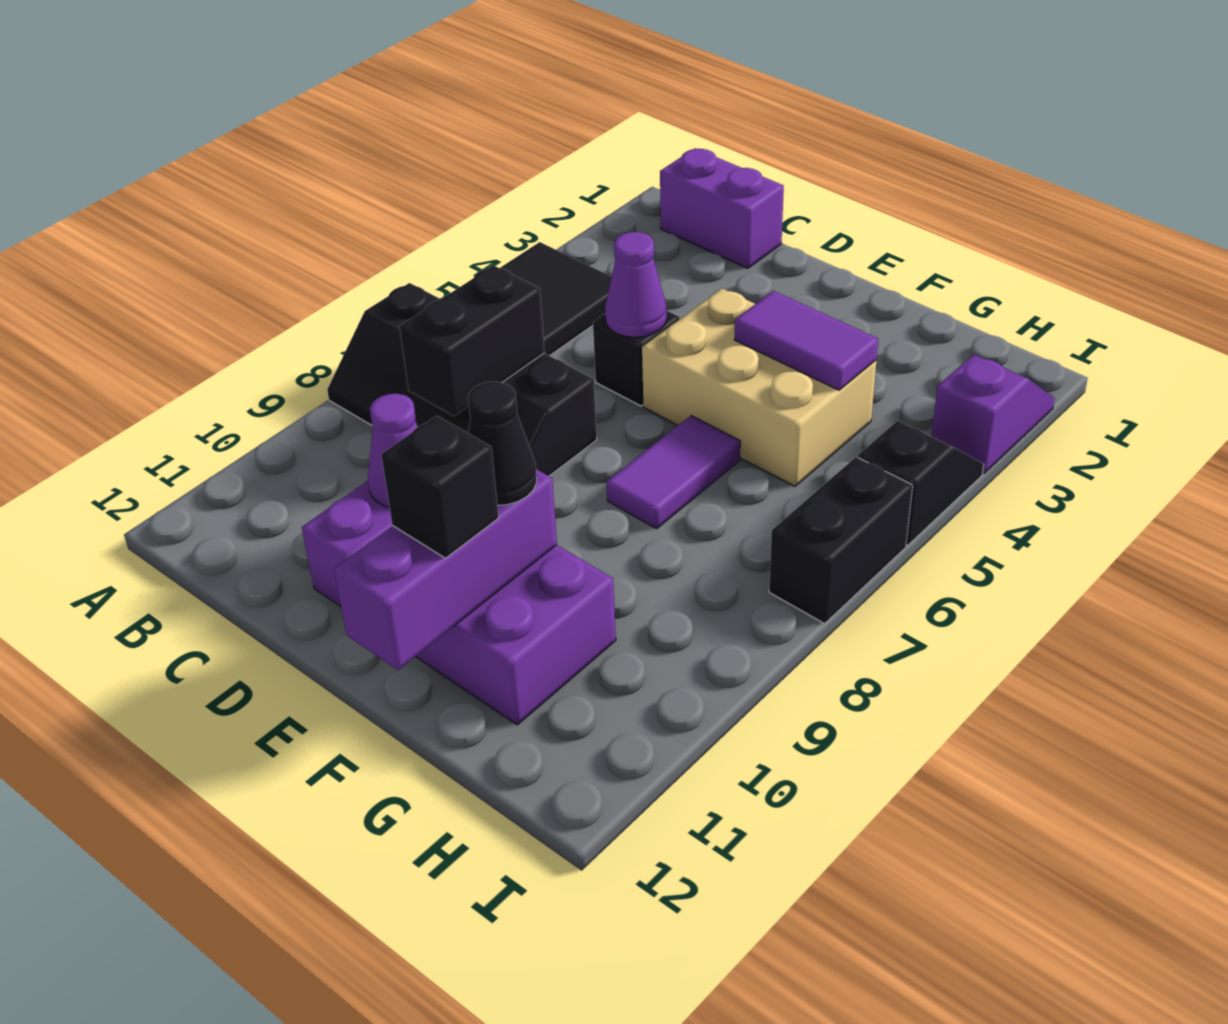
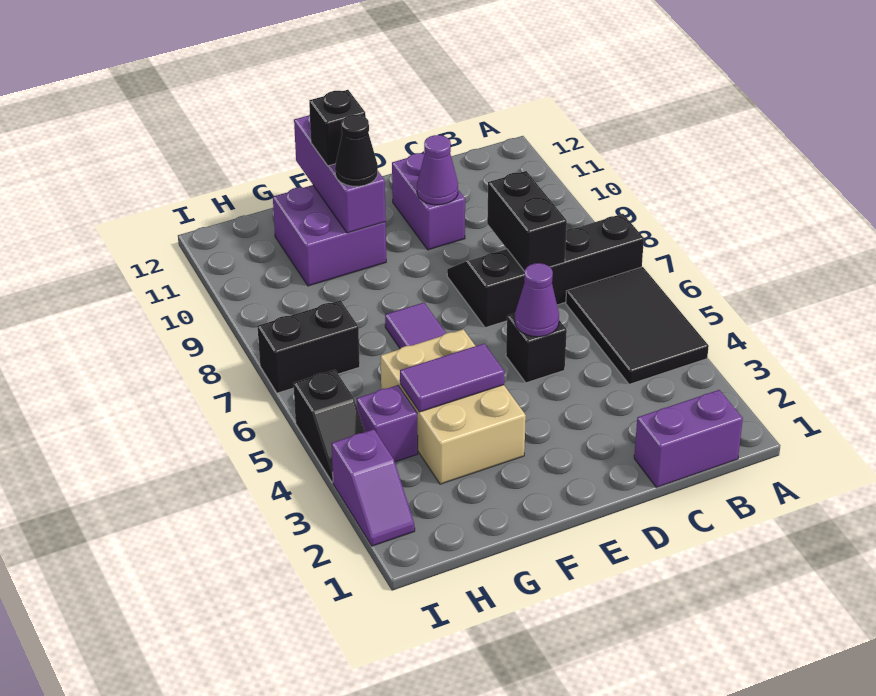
tan brick E4:G5 level 1 -> tan brick F3:G5 level 1
none -> purple brick H4 level 1
black brick I6:I7 level 1 -> black brick H7:I7 level 1

